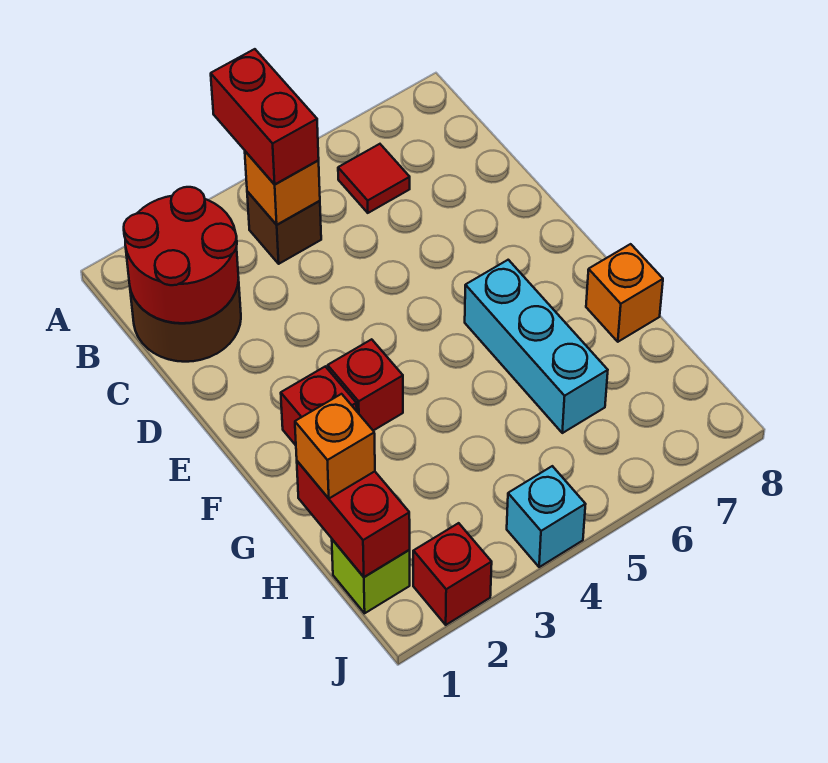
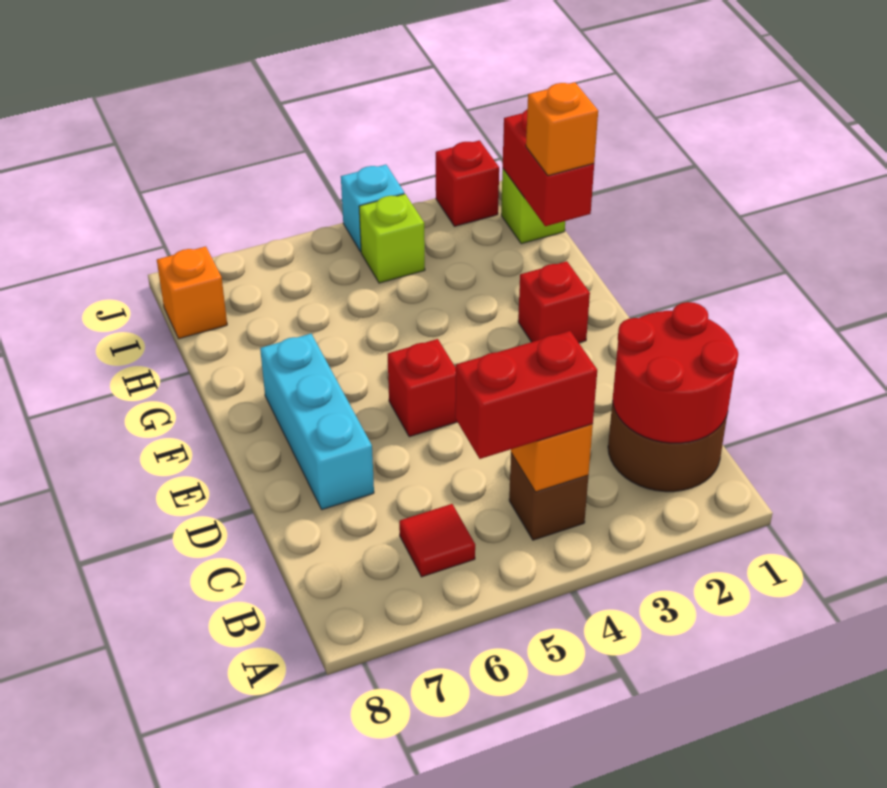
red brick A4:B4 level 3 -> red brick B4:B5 level 3
red brick F3 level 1 -> red brick E5 level 1
cyan brick F6:H6 level 1 -> cyan brick D7:F7 level 1
orange brick G8 level 1 -> orange brick I8 level 1
none -> lime brick I4 level 1

